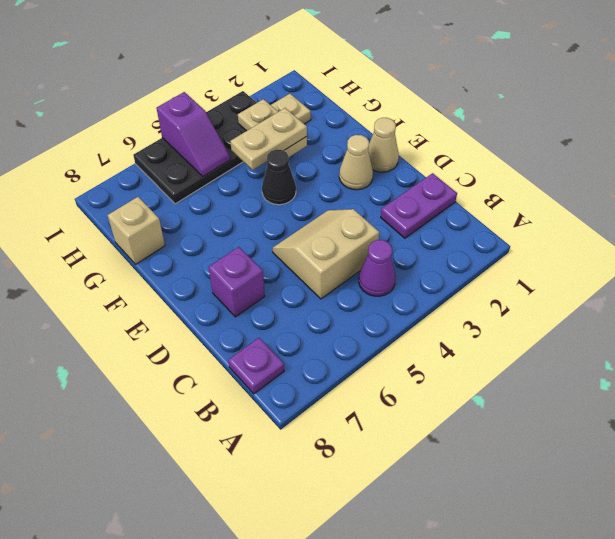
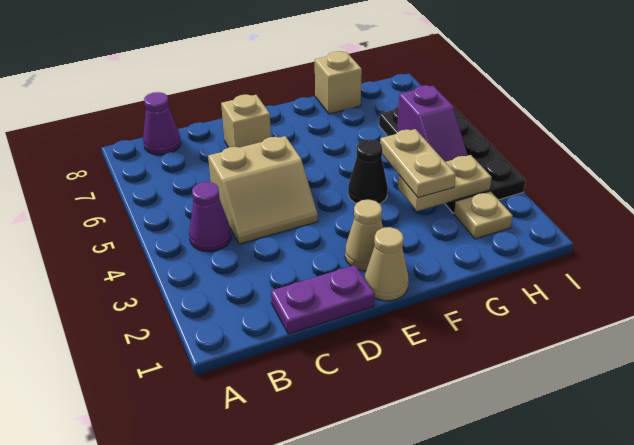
purple plate B8 level 1 -> purple cone B8 level 1
purple plate C1:C2 level 1 -> purple plate C1:D1 level 1
tan slope C4:D5 level 1 top C -> tan slope C4:D5 level 1 top 5
purple brick D7 level 1 -> tan brick D7 level 1
purple slope H5:I5 level 2 top I -> purple slope H4:H5 level 2 top 5

